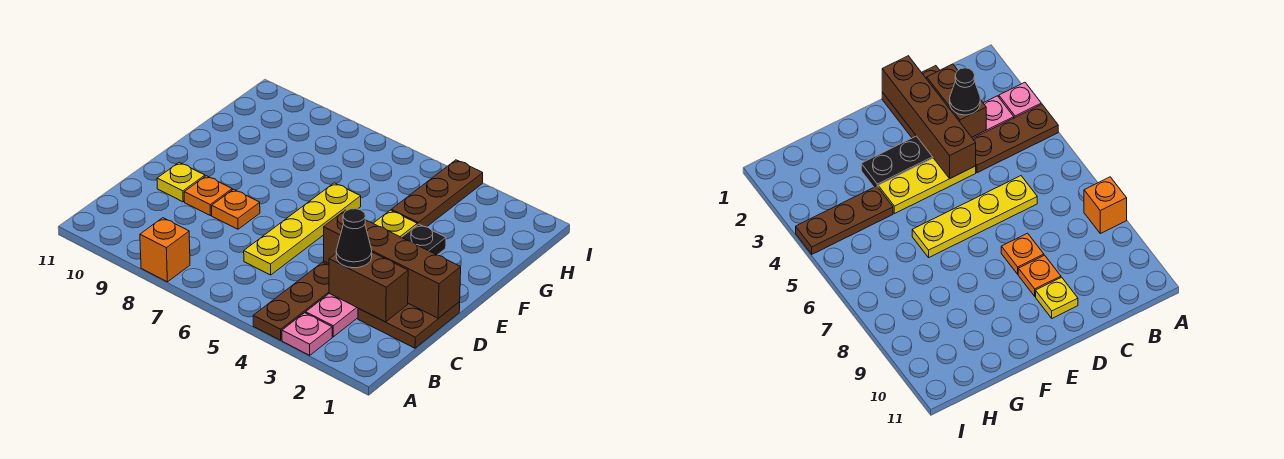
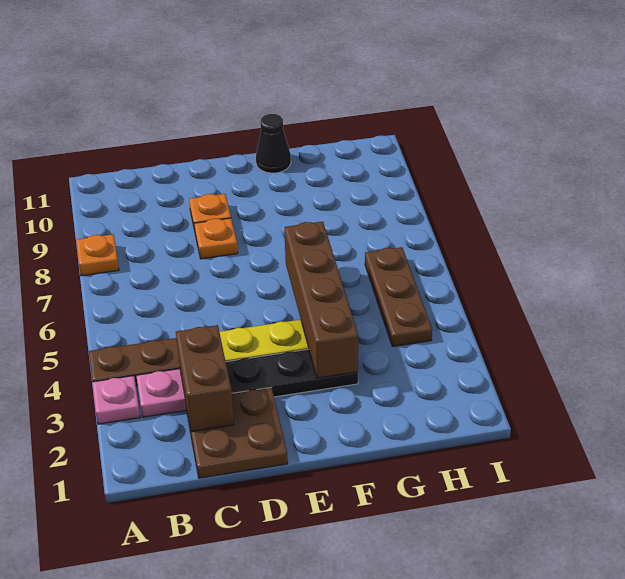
orange brick A8 level 1 -> orange plate A8 level 1
black cone C3 level 3 -> black cone F11 level 1
yellow plate C6:F6 level 1 -> none
brown brick D1:D4 level 2 -> brown brick F3:F6 level 2
yellow plate D10 level 1 -> none
brown plate G4:I4 level 1 -> brown plate H4:H6 level 1

